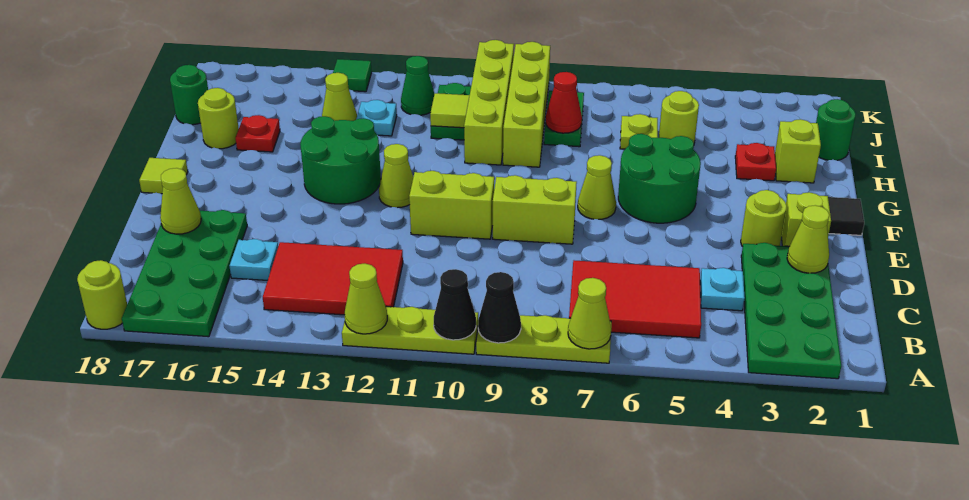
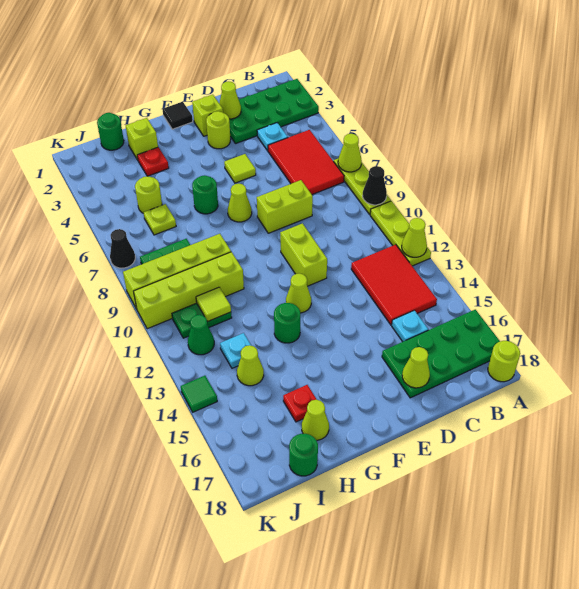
black cone A10 level 2 -> black cone K7 level 1
lime brick E8:E9 level 1 -> lime brick D8:E8 level 1
green round brick F5:G6 level 1 -> green round brick G6 level 1
green round brick F13:G14 level 1 -> green round brick G13 level 1
lime tile F18 level 1 -> lime tile E5 level 1
lime round brick H17 level 1 -> lime cone H17 level 1
red cone I8 level 2 -> none

